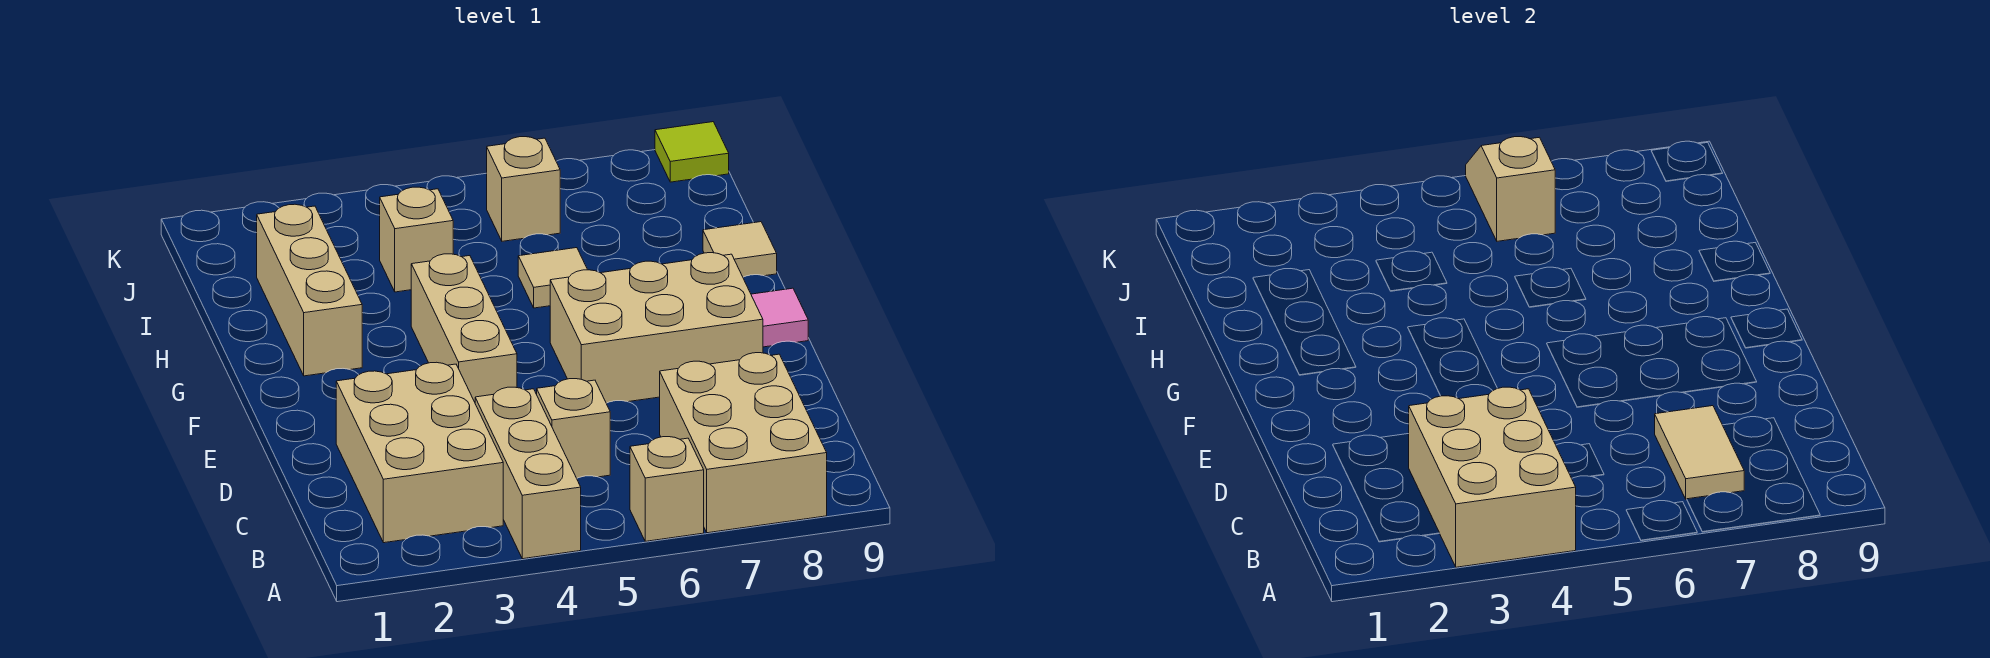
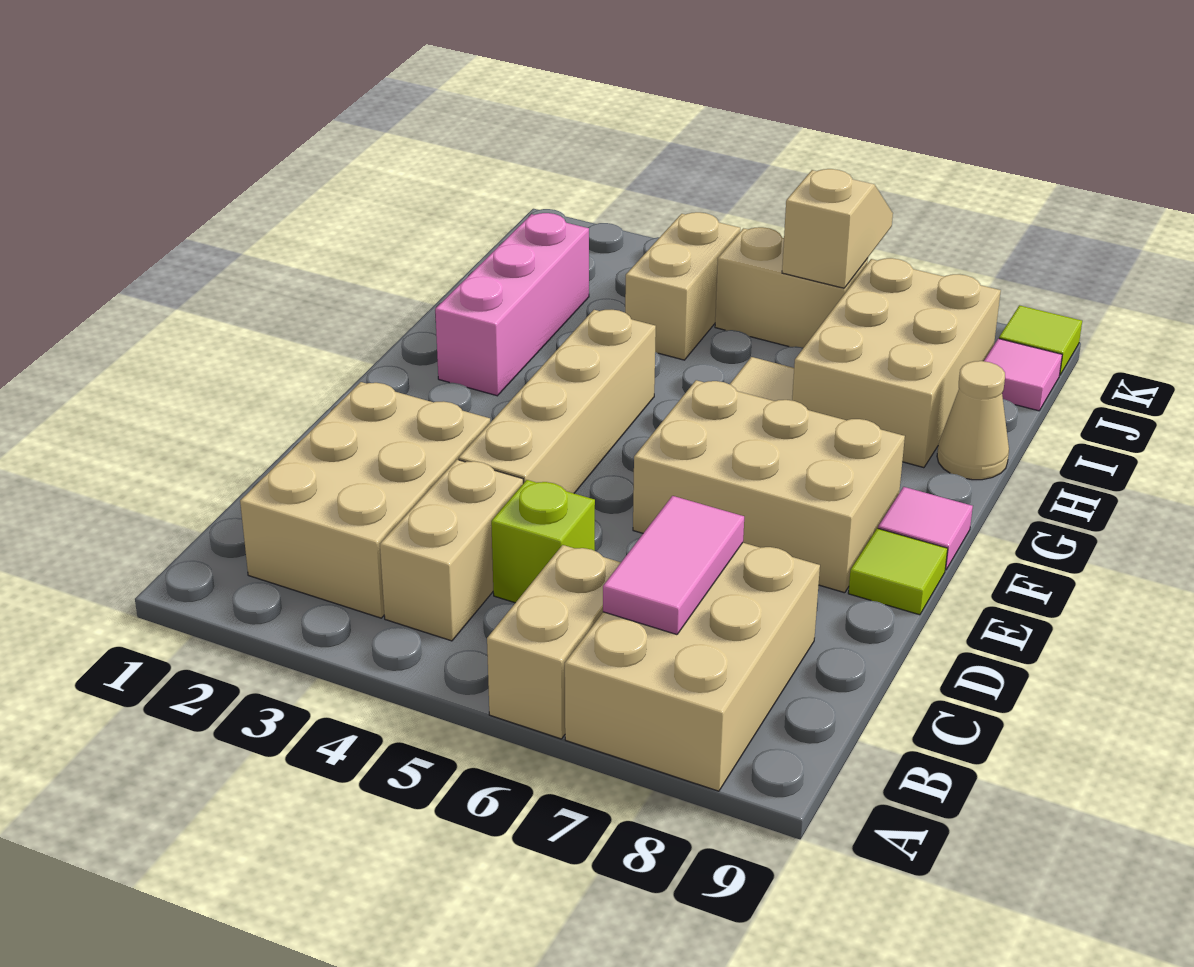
tan brick A3:C4 level 2 -> tan brick H7:J8 level 1
tan brick A4:C4 level 1 -> tan brick B4:C4 level 1
tan brick A6 level 1 -> tan brick A6:B6 level 1
tan tile B7:C7 level 2 -> pink tile B7:C7 level 2
tan brick C5 level 1 -> lime brick C5 level 1
tan brick E4:G4 level 1 -> tan brick D4:G4 level 1
none -> lime tile E9 level 1
tan brick G2:I2 level 1 -> pink brick G2:I2 level 1
tan tile H9 level 1 -> tan cone H9 level 1
tan brick I4 level 1 -> tan brick I4:J4 level 1
tan brick J6 level 1 -> tan brick J5:J6 level 1
none -> pink tile J9 level 1

